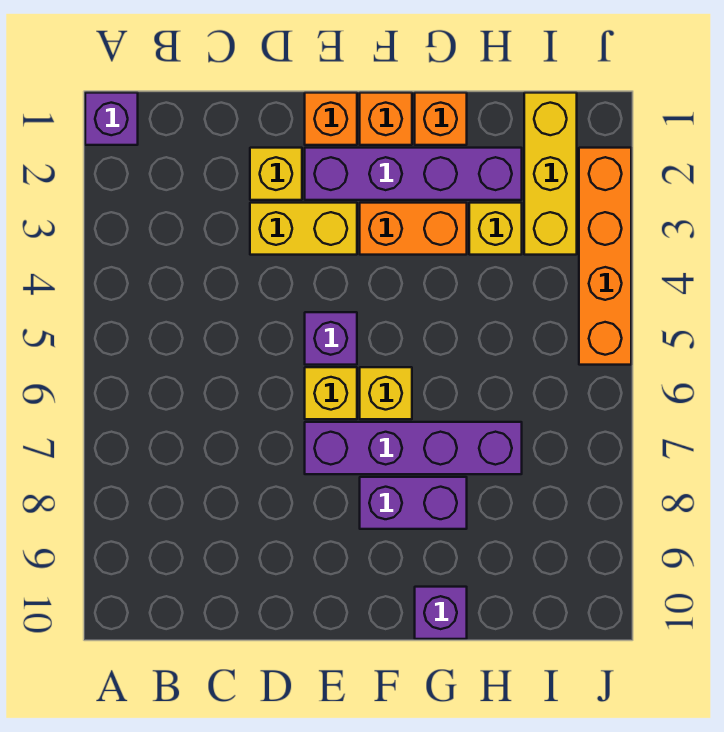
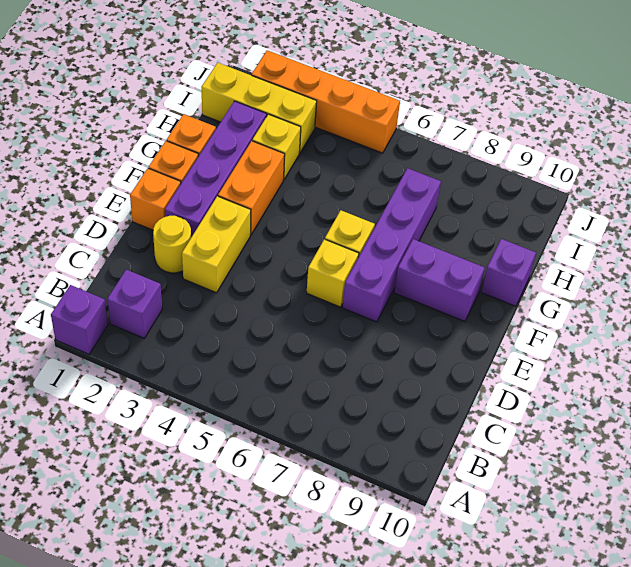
yellow brick D2 level 1 -> yellow round brick D2 level 1
purple brick E5 level 1 -> purple brick B2 level 1
purple brick F8:G8 level 1 -> purple brick F8:F9 level 1

